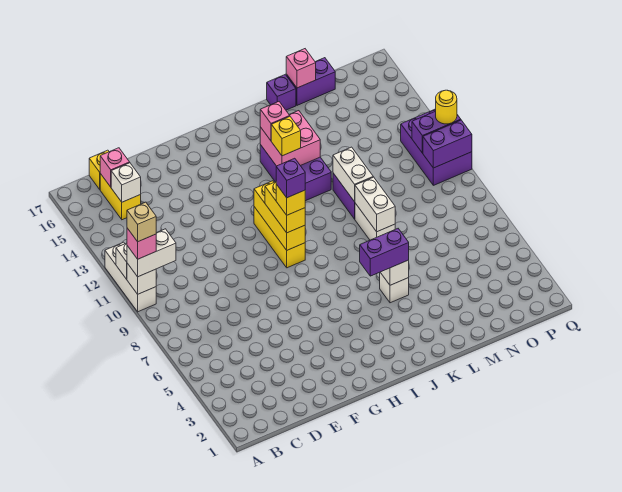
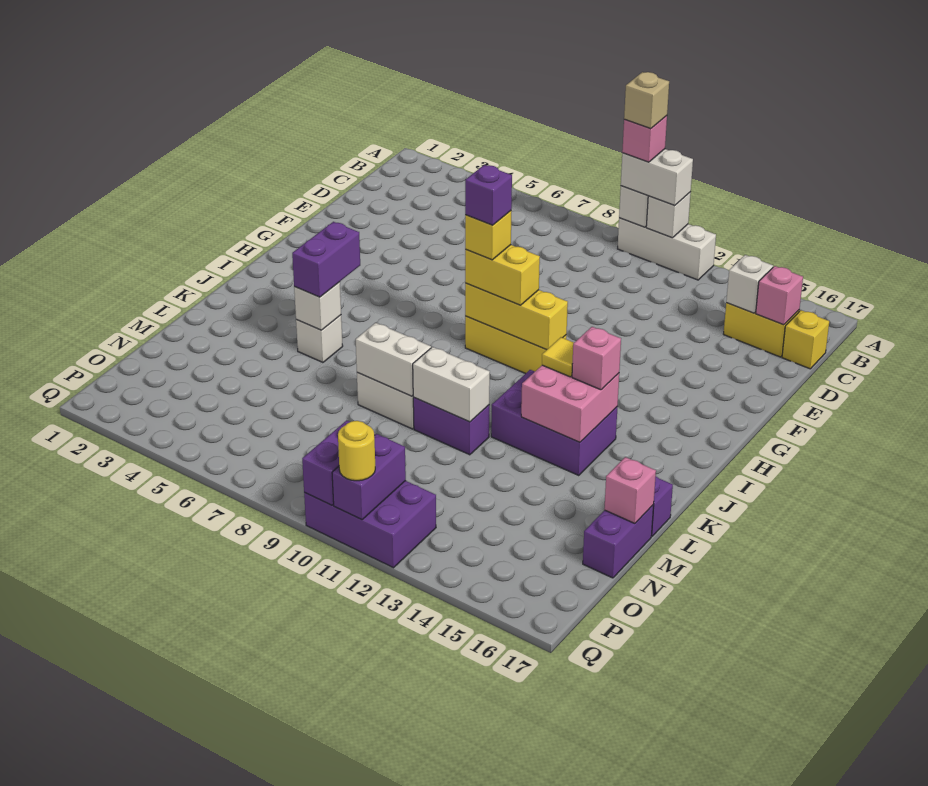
white brick A10:B10 level 3 -> white brick A10:A11 level 3
yellow brick J13 level 3 -> yellow tile J13 level 3

